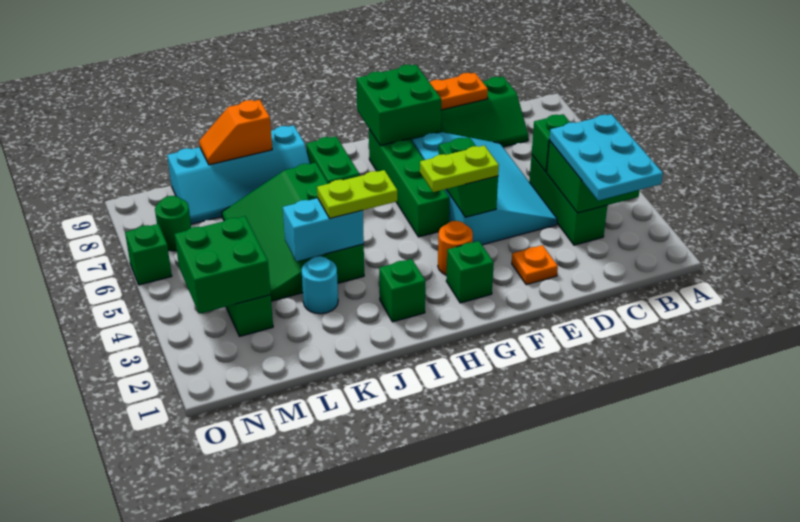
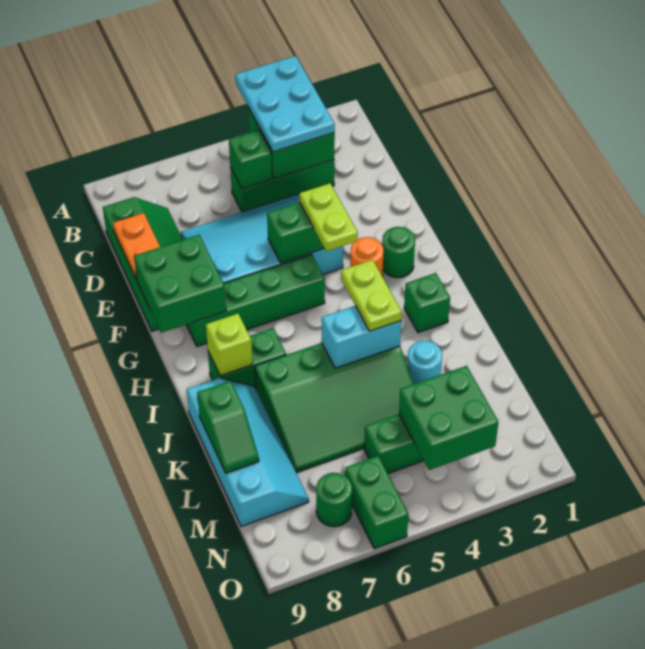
cyan plate B2:C4 level 3 -> cyan plate A3:C4 level 3
orange plate E2 level 1 -> none
green brick G2 level 1 -> green round brick G2 level 1
none -> lime brick I8 level 2
cyan brick J4:K4 level 2 -> cyan brick J4:J5 level 2
orange slope K9:L9 level 2 top K -> green slope K9:L9 level 2 top K
green brick O6 level 1 -> green brick N6:O6 level 1

